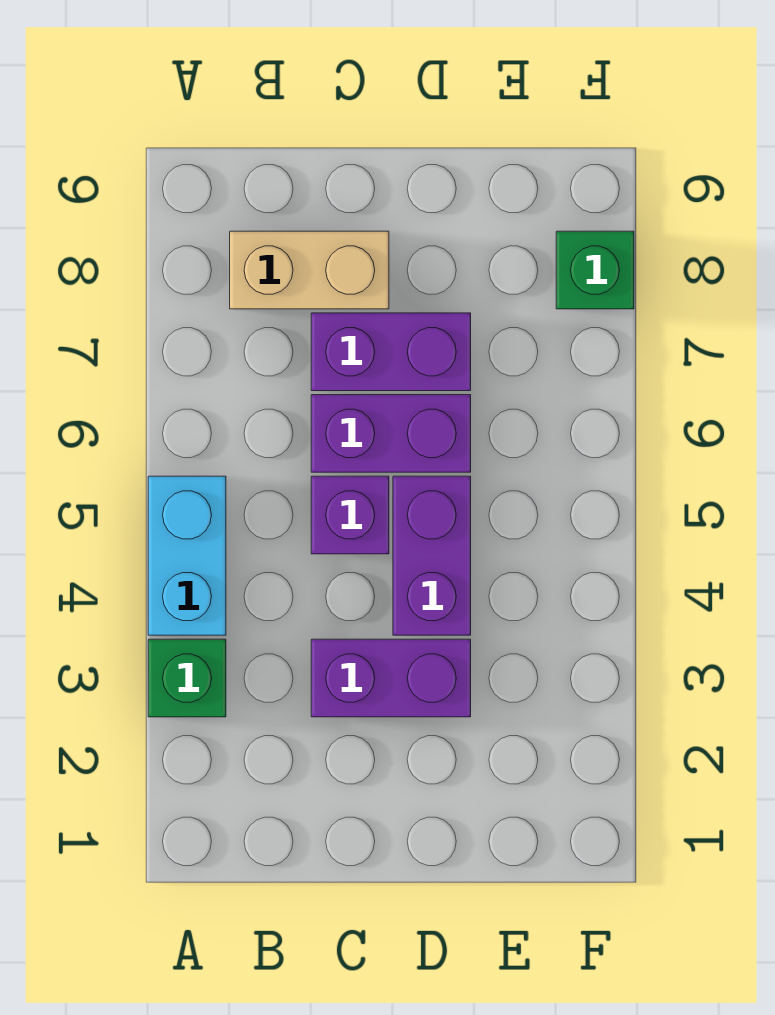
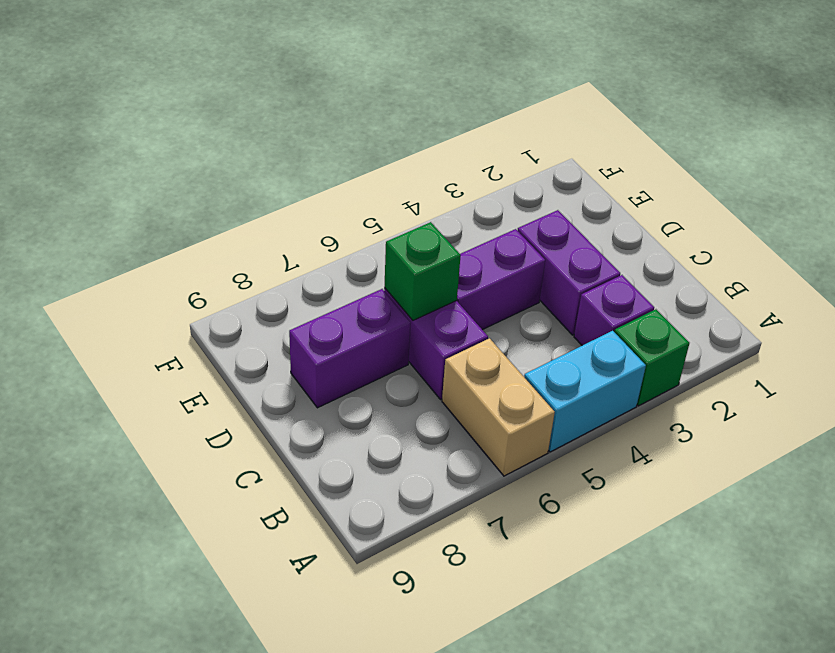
tan brick B8:C8 level 1 -> tan brick A6:B6 level 1
purple brick C5 level 1 -> purple brick B3 level 1
purple brick C7:D7 level 1 -> purple brick D7:D8 level 1
green brick F8 level 1 -> green brick D6 level 2

